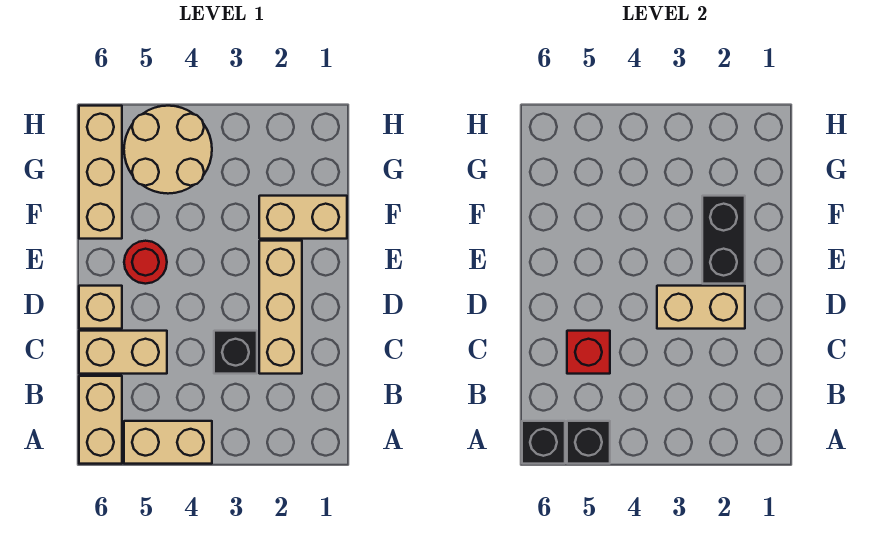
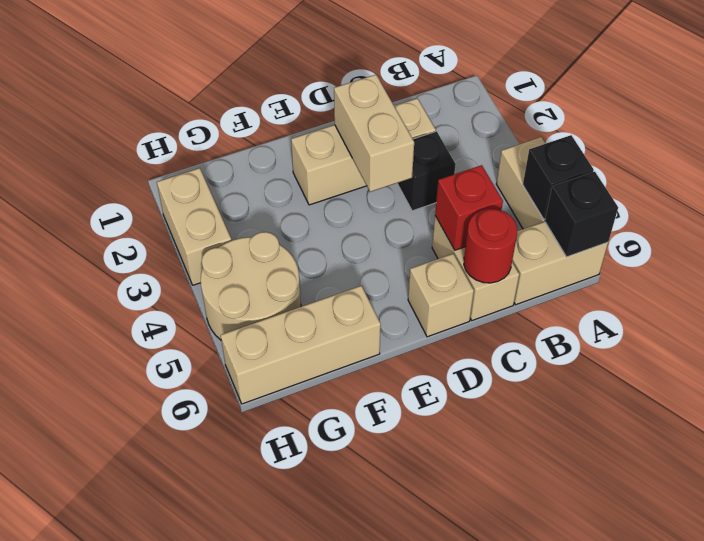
black brick E2:F2 level 2 -> none
red round brick E5 level 1 -> red round brick C6 level 2
tan brick F1:F2 level 1 -> tan brick H2:H3 level 1

